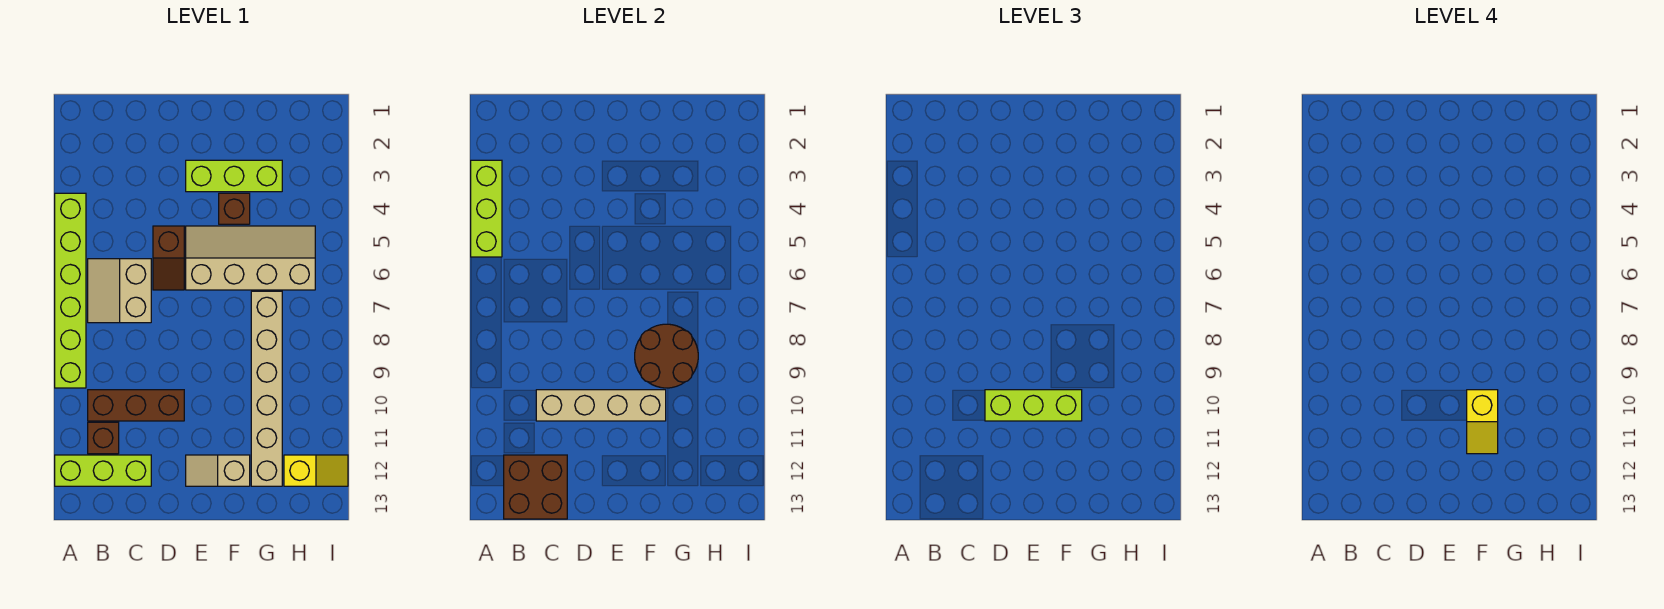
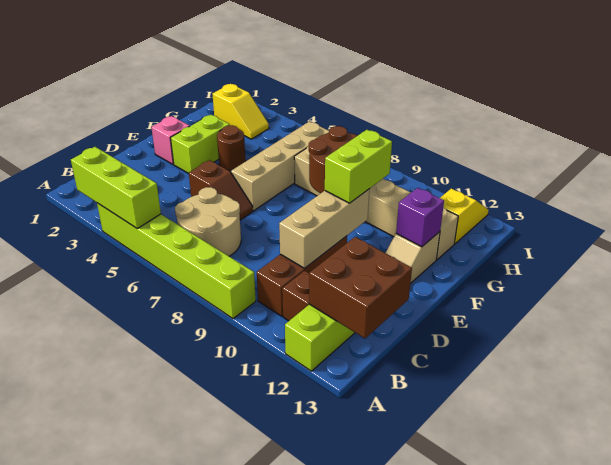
tan slope B6:C7 level 1 top C -> tan round brick B6:C7 level 1
tan brick C10:F10 level 2 -> tan brick C10:E10 level 2
lime brick D10:F10 level 3 -> lime brick E10:F10 level 3
none -> pink brick E2 level 1
lime brick E3:G3 level 1 -> lime brick E3:F3 level 1
brown brick F4 level 1 -> brown round brick F4 level 1
yellow slope F10:F11 level 4 top 10 -> yellow slope H2:H3 level 1 top 2
none -> purple brick F12 level 2

